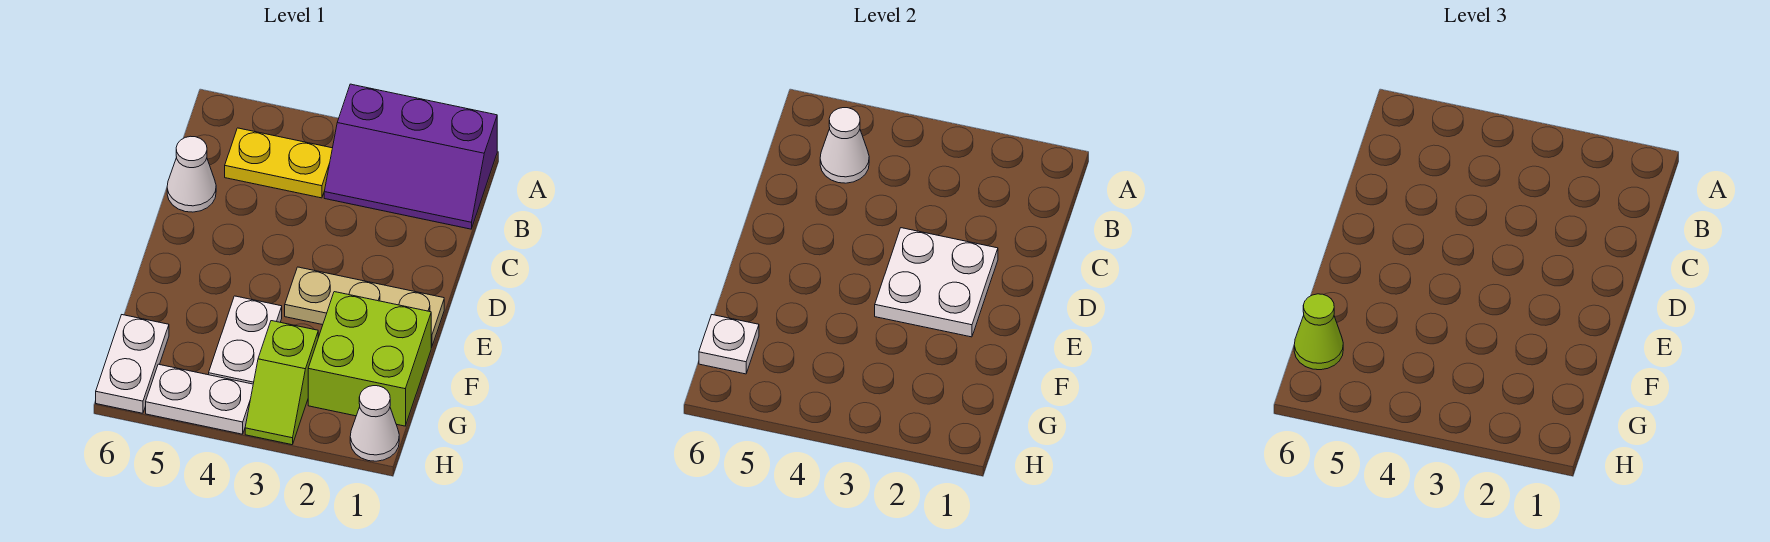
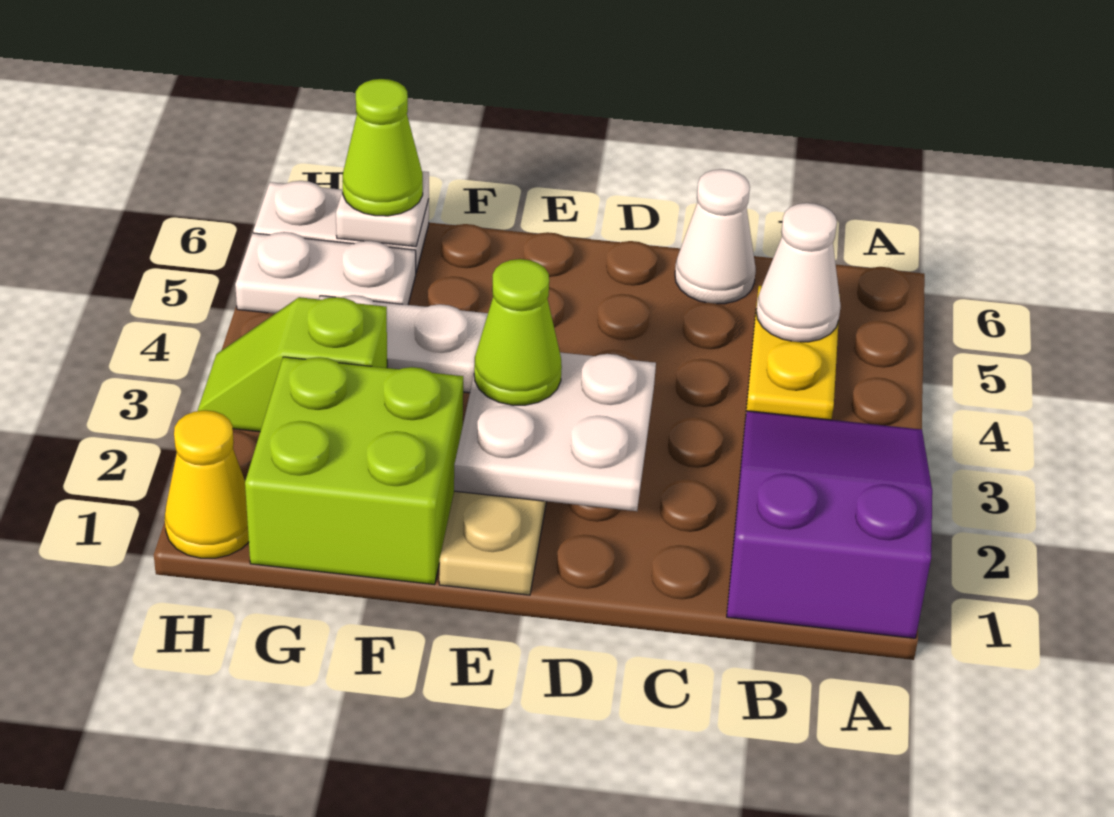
purple slope A1:B3 level 1 top A -> purple slope A1:B3 level 1 top 1
none -> lime cone E3 level 3
white cone H1 level 1 -> yellow cone H1 level 1
white plate H4:H5 level 1 -> white plate G5:H5 level 1

